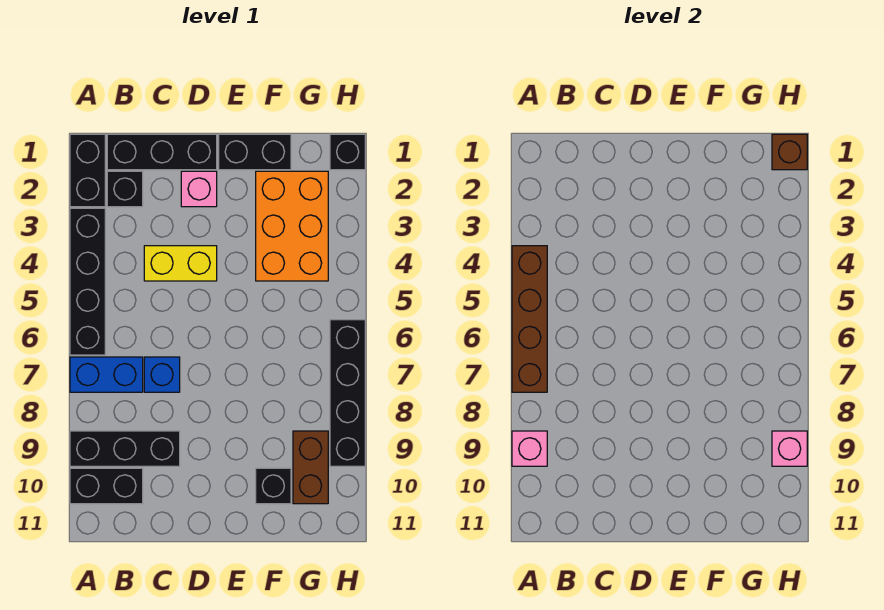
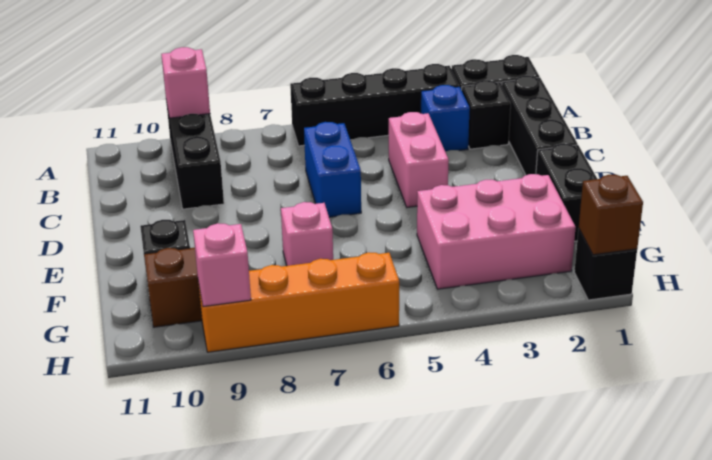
brown brick A4:A7 level 2 -> none
blue brick A7:B7 level 1 -> blue brick C6:D6 level 1
black brick A10:B10 level 1 -> none
yellow brick C4:D4 level 1 -> pink brick C4:D4 level 1
blue brick C7 level 1 -> blue brick B3 level 1
pink brick D2 level 1 -> pink brick F7 level 1
orange brick F2:G4 level 1 -> pink brick F2:G4 level 1
black brick H6:H9 level 1 -> orange brick H6:H9 level 1

